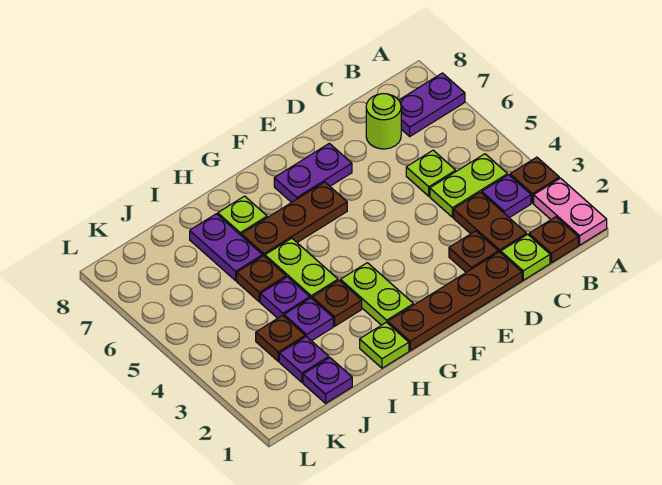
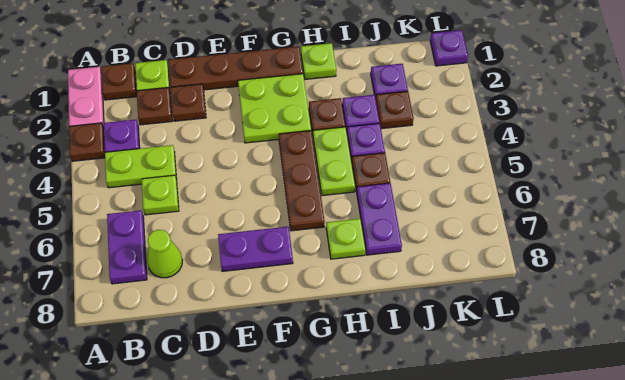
purple plate A7:B7 level 1 -> purple plate B6:B7 level 1
brown plate C2:C3 level 1 -> brown plate C2 level 1
lime round brick C7 level 1 -> lime cone C7 level 1
brown plate F6:H6 level 1 -> brown plate G4:G6 level 1
lime plate G2:G3 level 1 -> lime plate F2:G3 level 1
purple plate J1 level 1 -> purple plate L1 level 1

